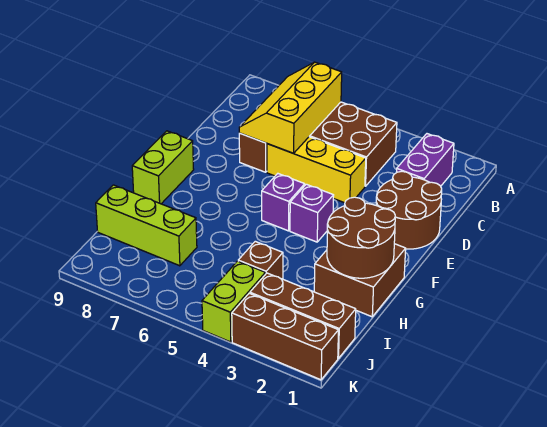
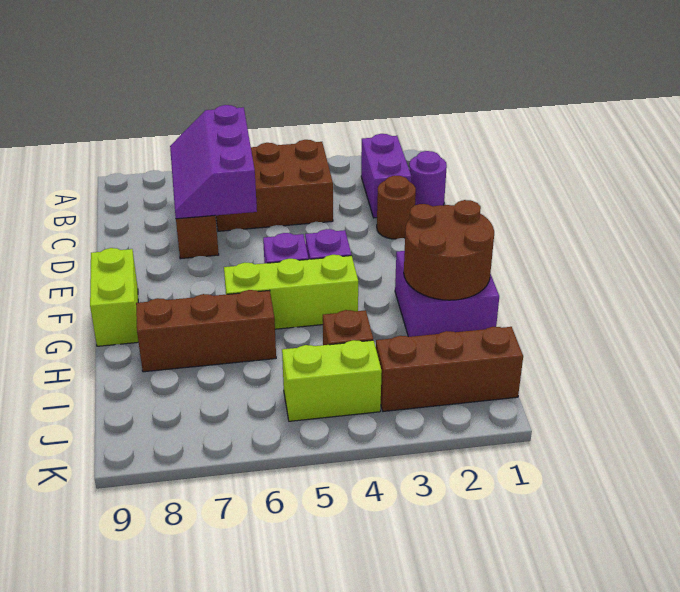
yellow slope B6:D7 level 2 top 6 -> purple slope B6:D7 level 2 top 6
none -> purple round brick C1 level 1
brown round brick D1:E2 level 1 -> brown round brick D2 level 1
yellow brick D4:D6 level 1 -> none
brown brick G1:H2 level 1 -> purple brick G1:H2 level 1
lime brick I7:I9 level 1 -> lime brick G4:G6 level 1
lime brick J4:K4 level 1 -> lime brick J4:J5 level 1
brown brick K1:K3 level 1 -> brown brick H6:H8 level 1

